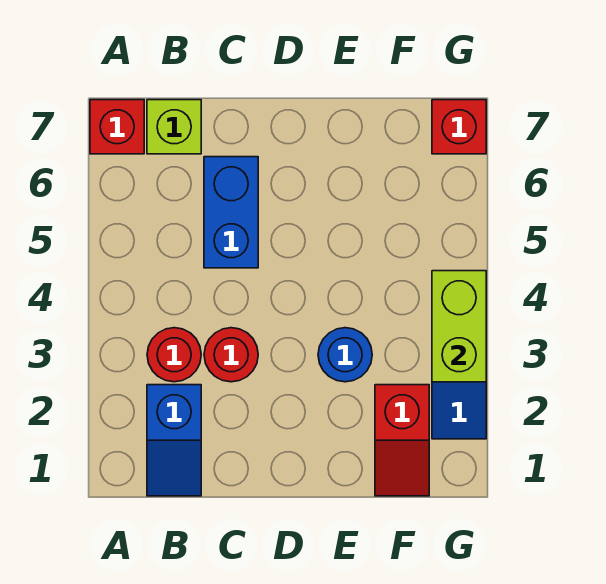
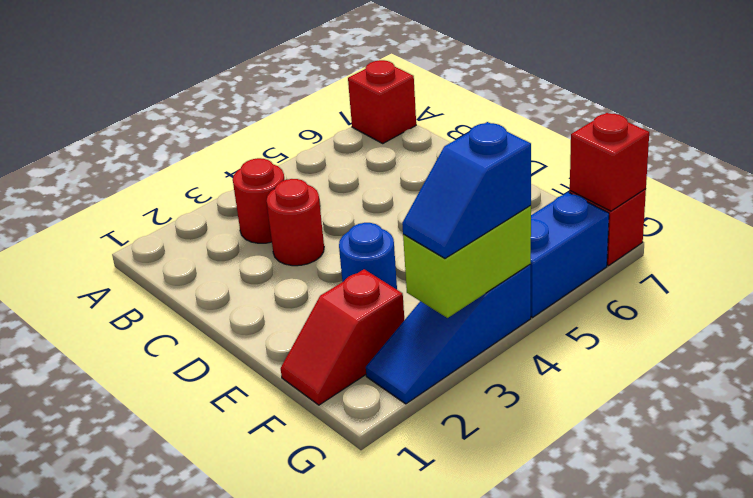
blue slope B1:B2 level 1 top 2 -> blue slope G3:G4 level 3 top 4
lime brick B7 level 1 -> none
blue brick C5:C6 level 1 -> blue brick G5:G6 level 1
none -> red brick G7 level 2

